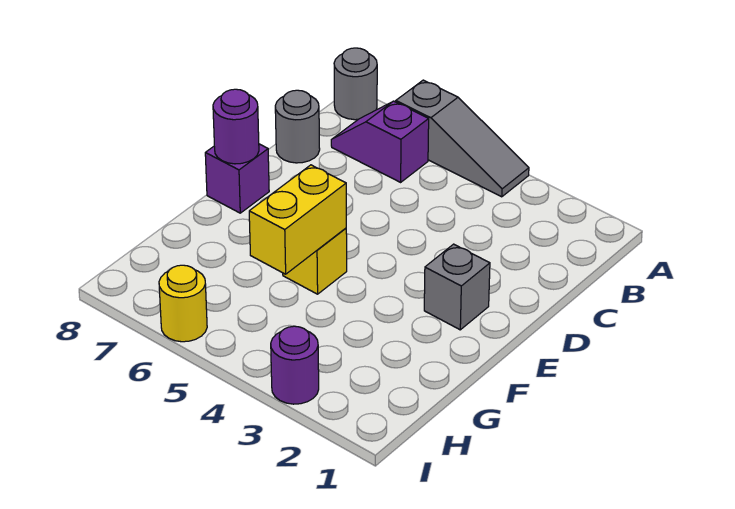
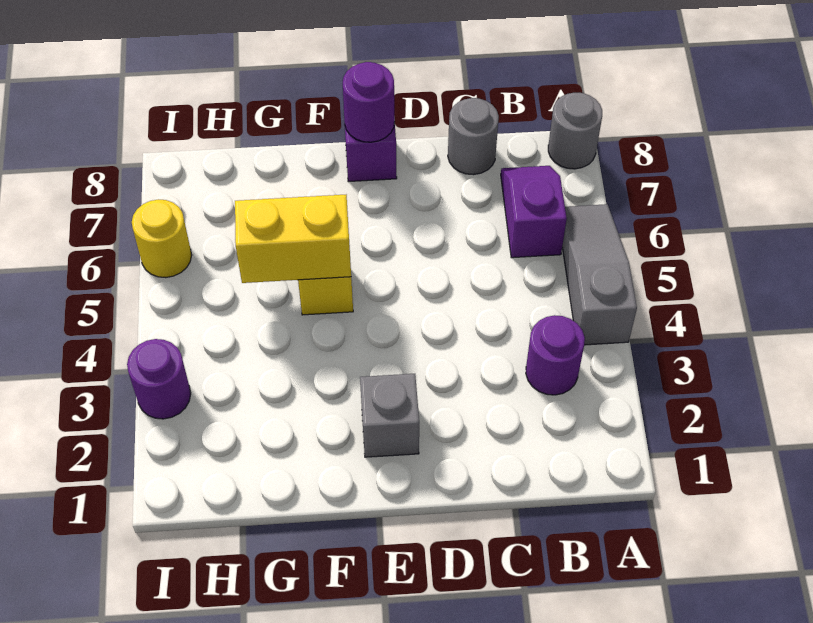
grey slope A4:A6 level 1 top 6 -> grey slope A4:A6 level 1 top 4
none -> purple round brick B3 level 1

